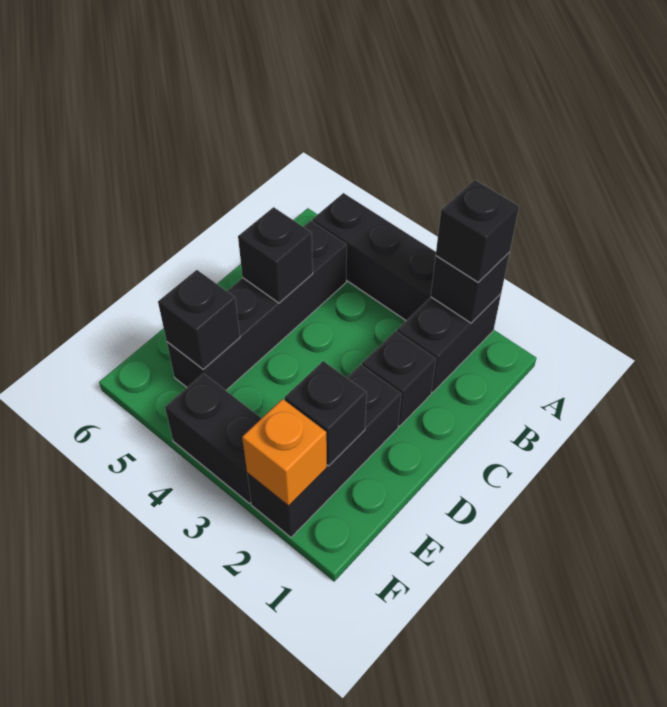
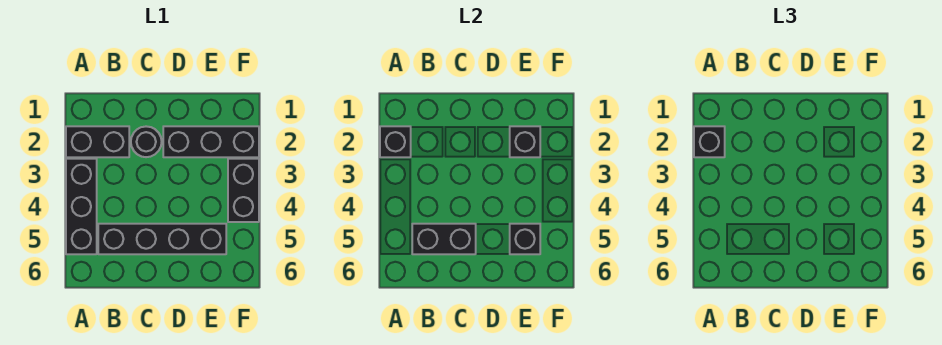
black brick C2 level 1 -> black round brick C2 level 1
black brick C5 level 2 -> black brick B5:C5 level 2
orange brick F2 level 2 -> none

